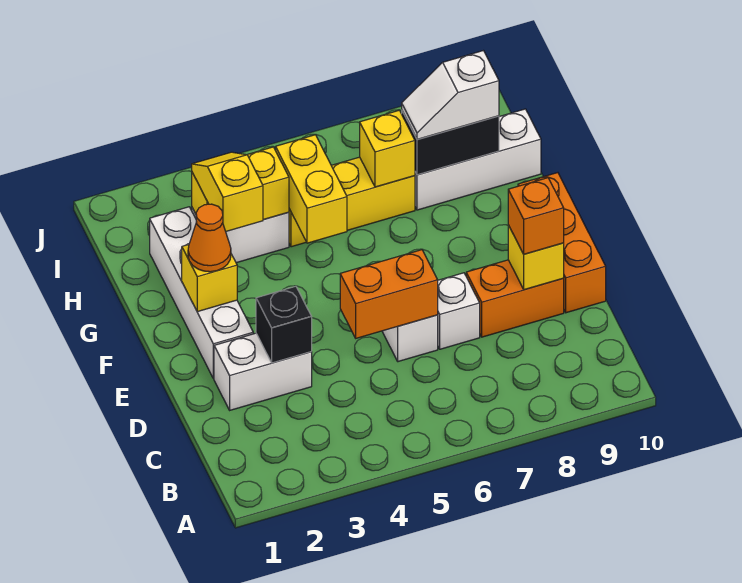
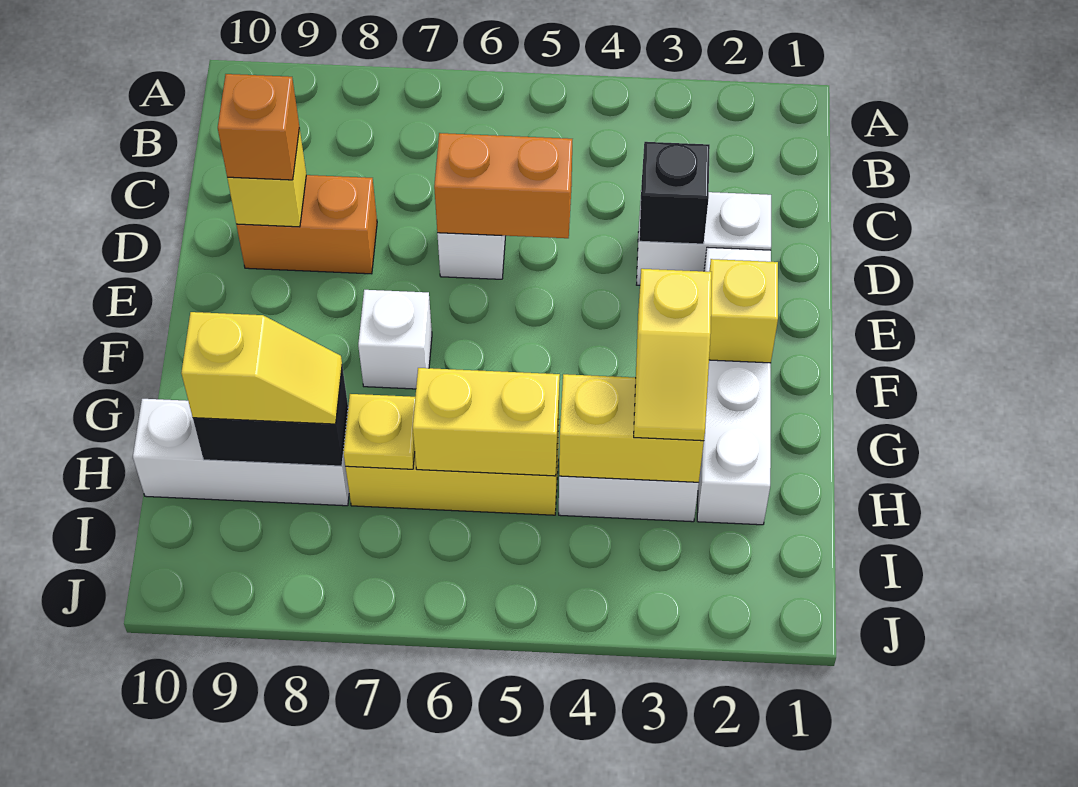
white brick D7 level 1 -> white brick F7 level 1
orange brick D10:F10 level 1 -> none
orange cone F2 level 3 -> none
yellow brick G5:H5 level 2 -> yellow brick H5:H6 level 2
yellow brick H7 level 2 -> yellow plate H7 level 2
white slope H8:H9 level 3 top 9 -> yellow slope H8:H9 level 3 top 9

